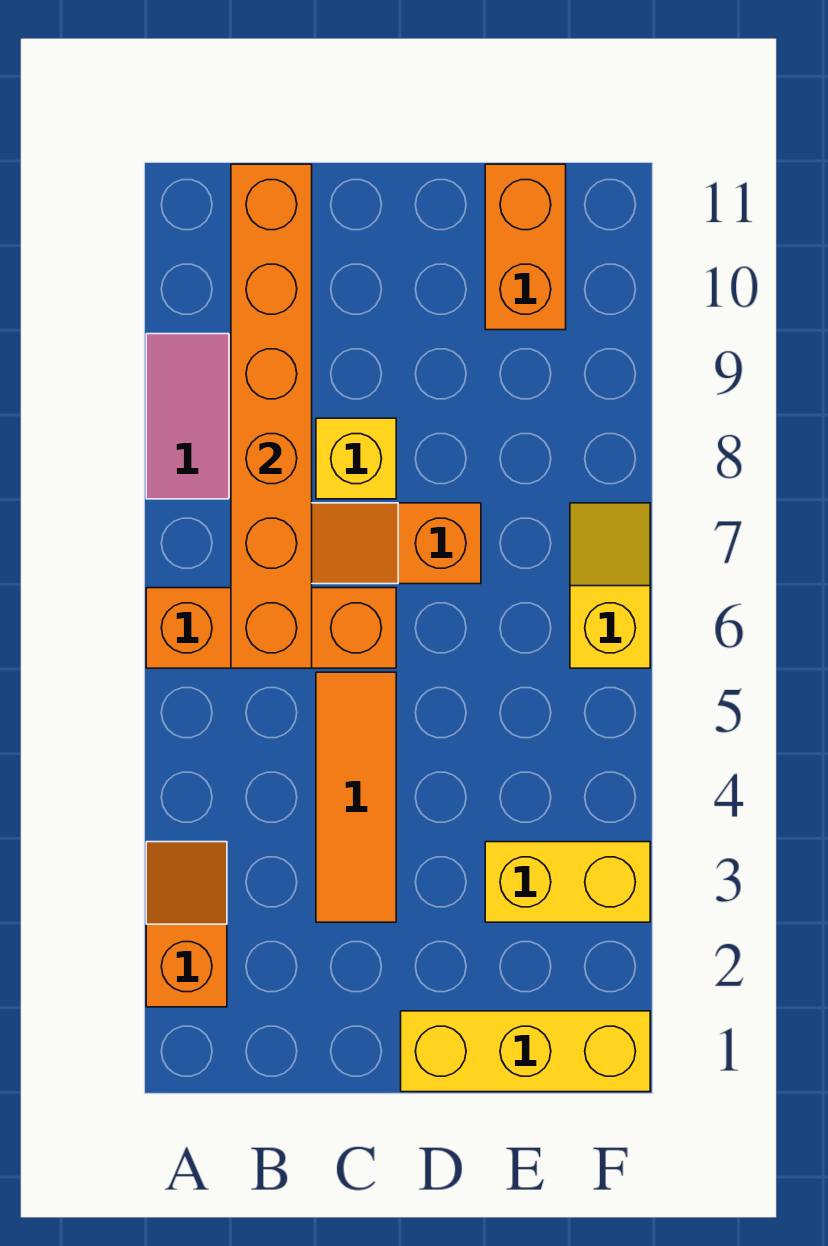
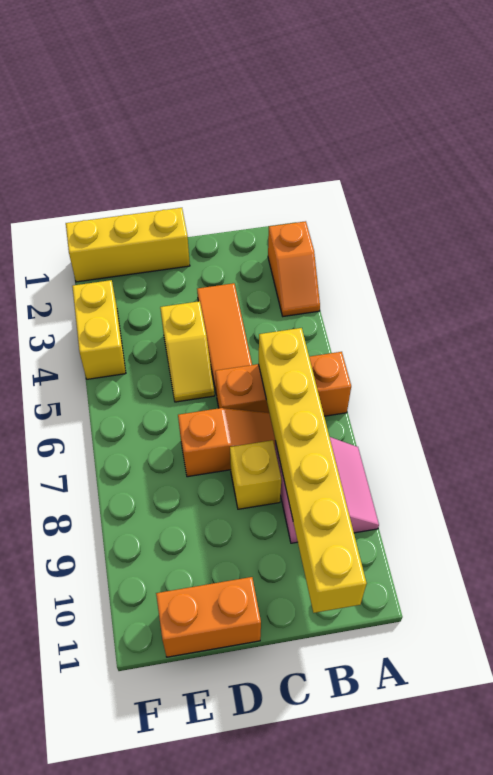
orange brick B6:B11 level 2 -> yellow brick B6:B11 level 2
yellow brick E3:F3 level 1 -> yellow brick F3:F4 level 1
orange brick E10:E11 level 1 -> orange brick D11:E11 level 1
yellow slope F6:F7 level 1 top 6 -> yellow slope D4:D5 level 1 top 4

